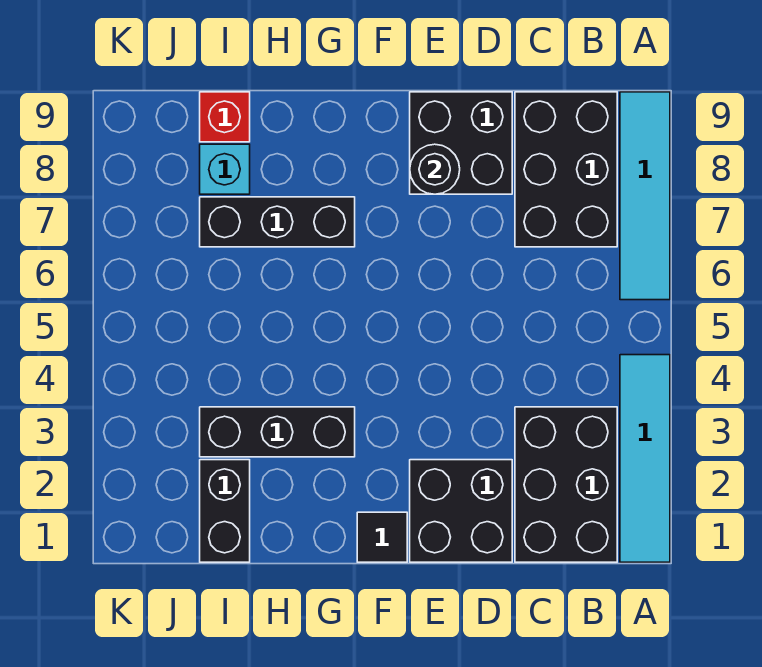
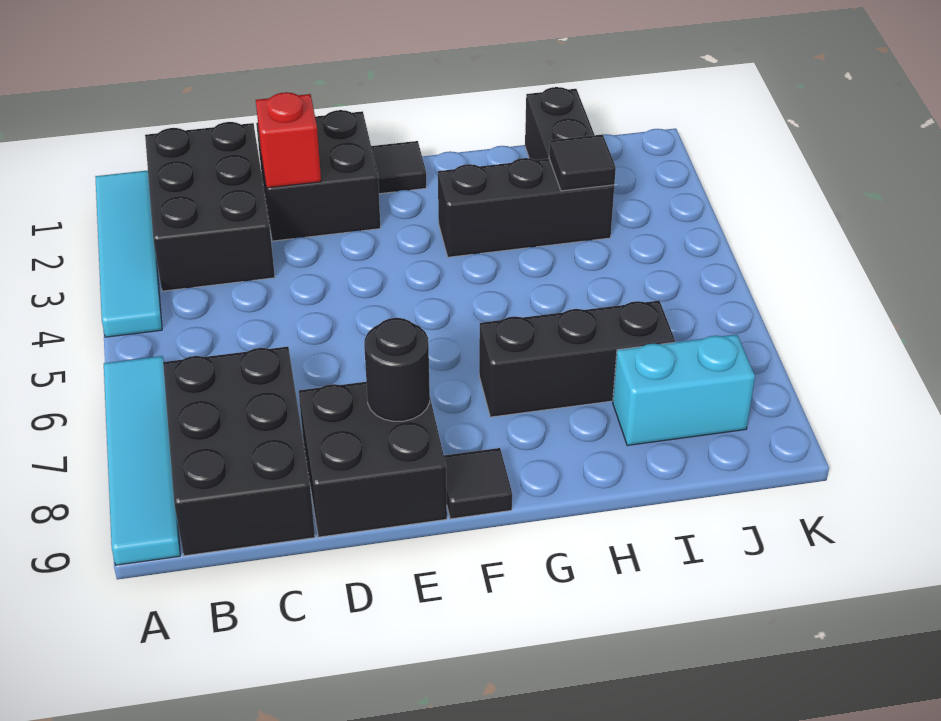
none -> black tile F9 level 1
none -> black tile I3 level 2
cyan brick I8 level 1 -> cyan brick I8:J8 level 1
red brick I9 level 1 -> red brick D2 level 2

